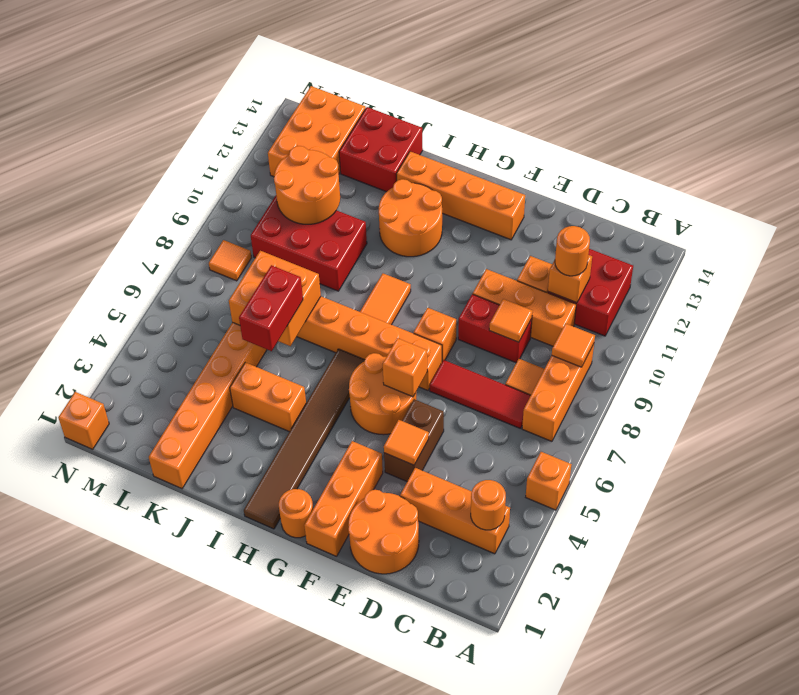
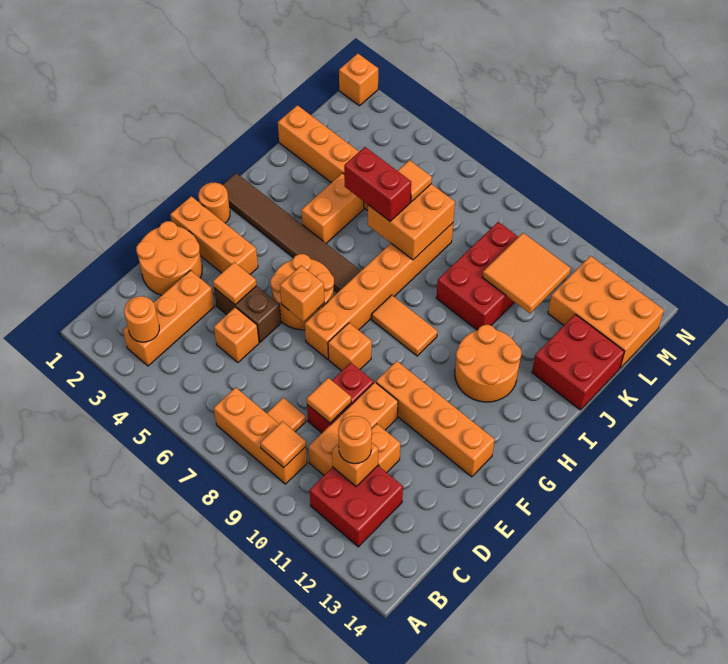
orange brick A5 level 1 -> orange brick D5 level 1
red tile C7:E7 level 1 -> none
orange brick F13:I13 level 1 -> orange brick F10:F13 level 1
orange round brick K10:L11 level 2 -> orange tile K10:L11 level 2
orange tile M8 level 1 -> orange tile K6 level 3

